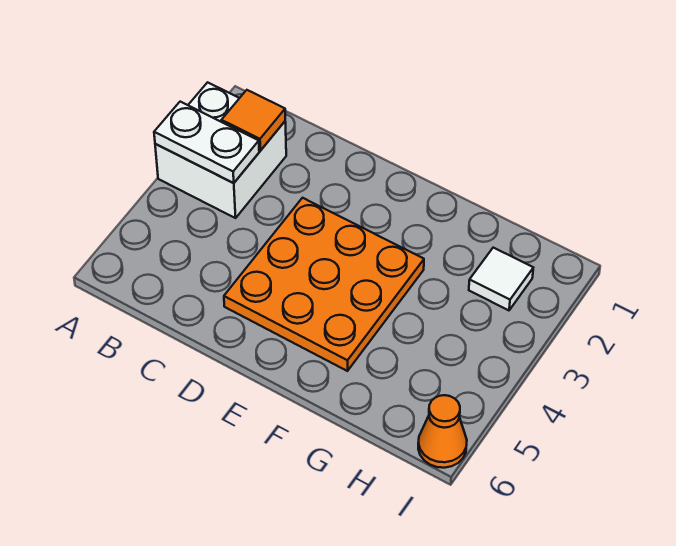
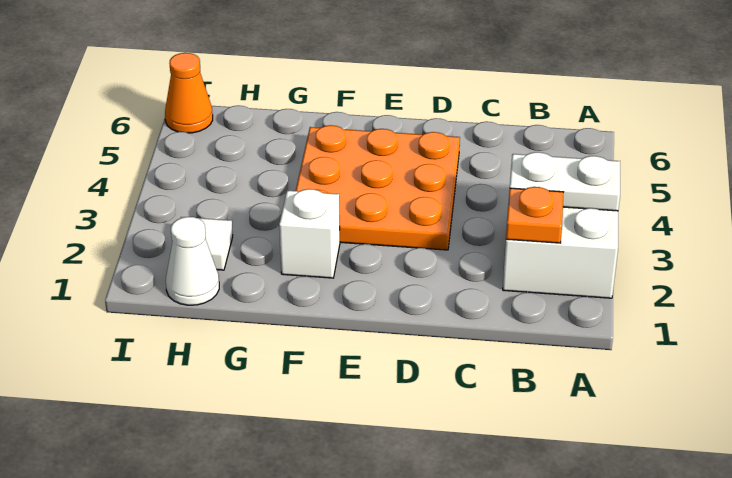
orange tile B2 level 2 -> orange plate B2 level 2
none -> white brick F2 level 1
none -> white cone H1 level 1

